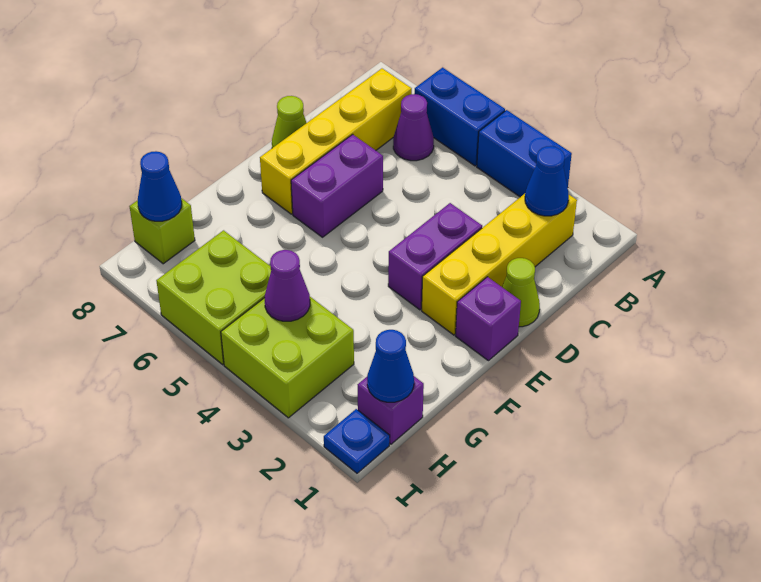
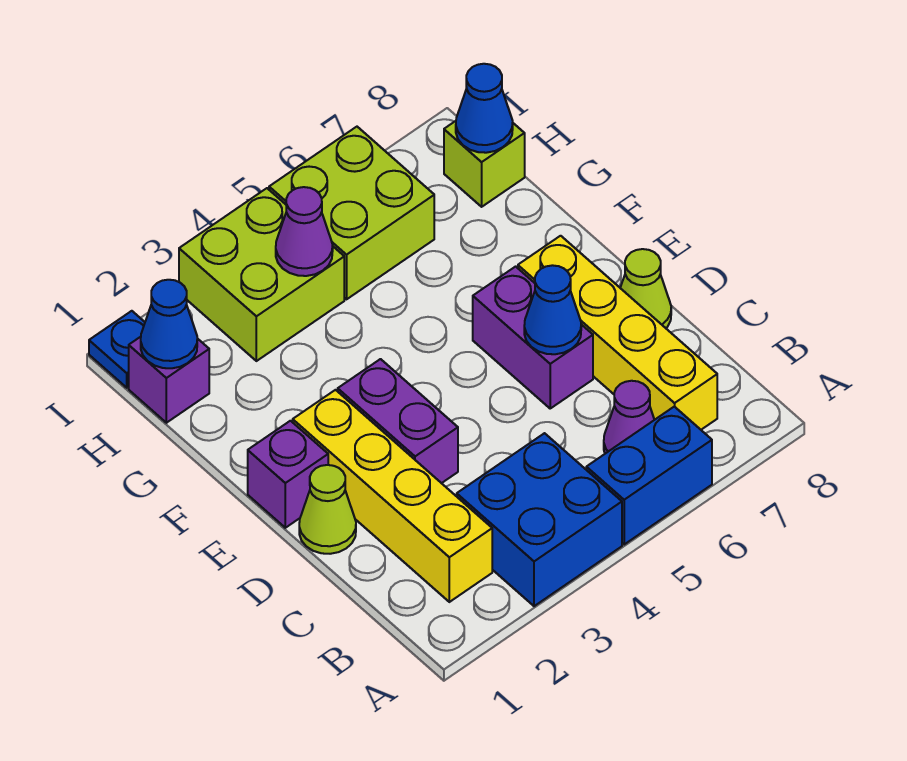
blue brick A3:A4 level 1 -> blue brick A3:B4 level 1
blue cone B2 level 2 -> blue cone D6 level 2

